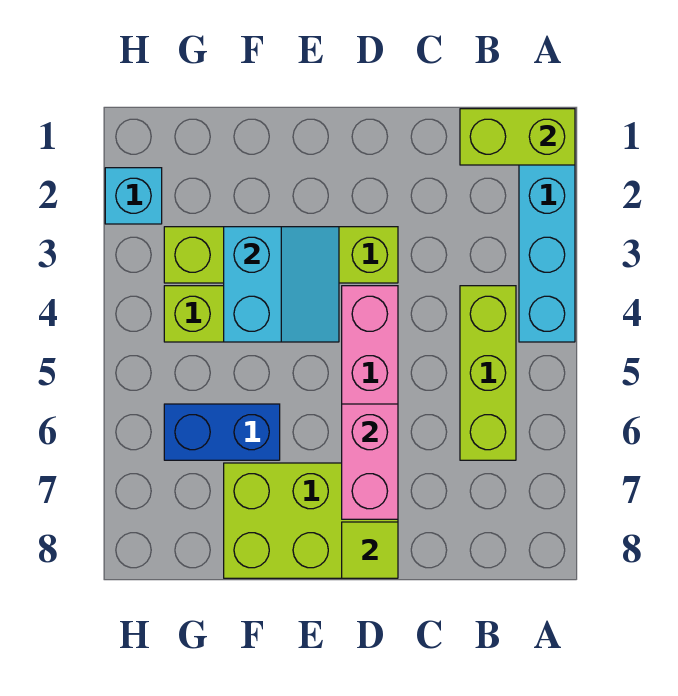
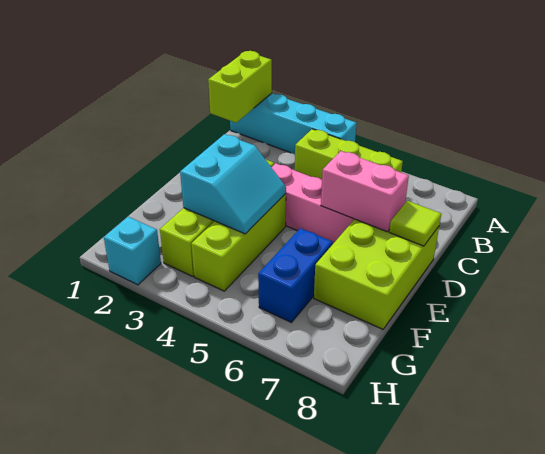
cyan slope E3:F4 level 2 top F -> cyan slope E3:F4 level 2 top 3

